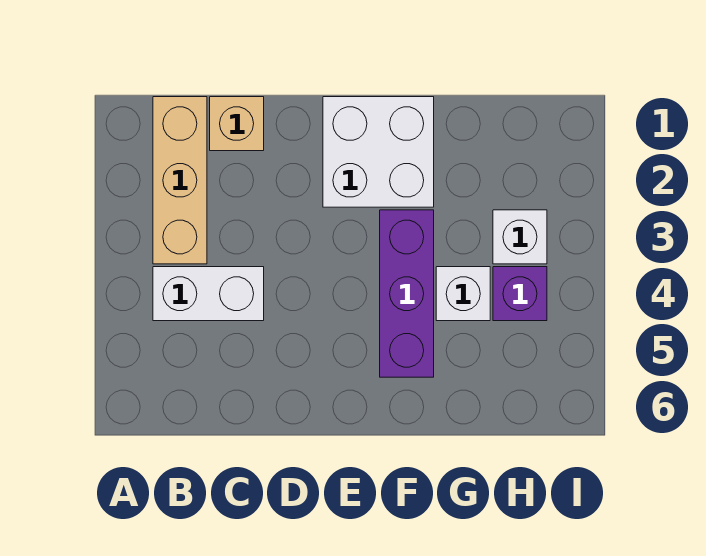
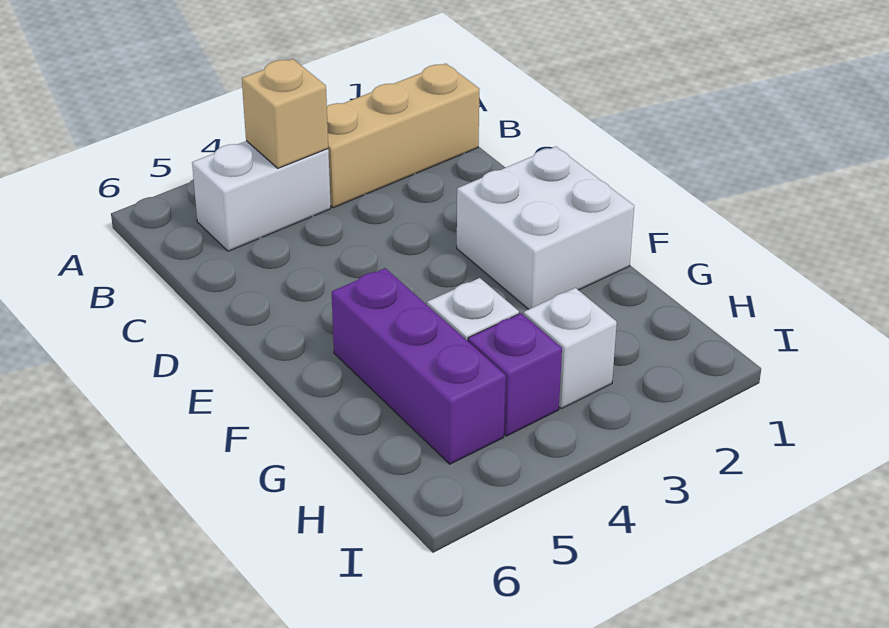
white brick B4:C4 level 1 -> white brick B4:B5 level 1
tan brick C1 level 1 -> tan brick B4 level 2
purple brick F3:F5 level 1 -> purple brick F5:H5 level 1

